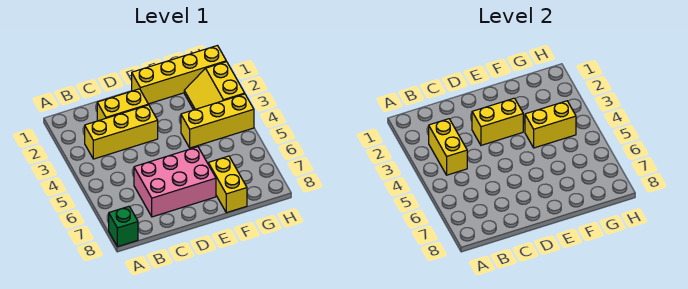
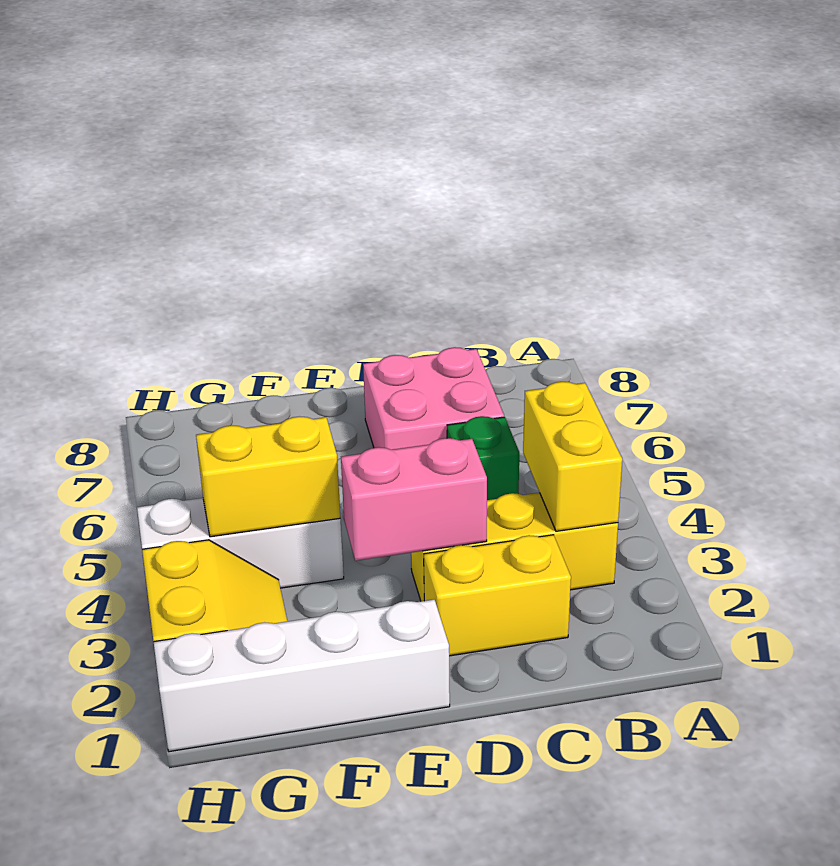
green brick A8 level 1 -> green brick C5 level 1
pink brick C6:E7 level 1 -> pink brick C6:D7 level 1
yellow brick D3:E3 level 2 -> pink brick D3:E3 level 2
yellow brick E1:H1 level 1 -> white brick E1:H1 level 1
yellow brick F4:H4 level 1 -> white brick F4:H4 level 1
yellow brick F7:F8 level 1 -> none

